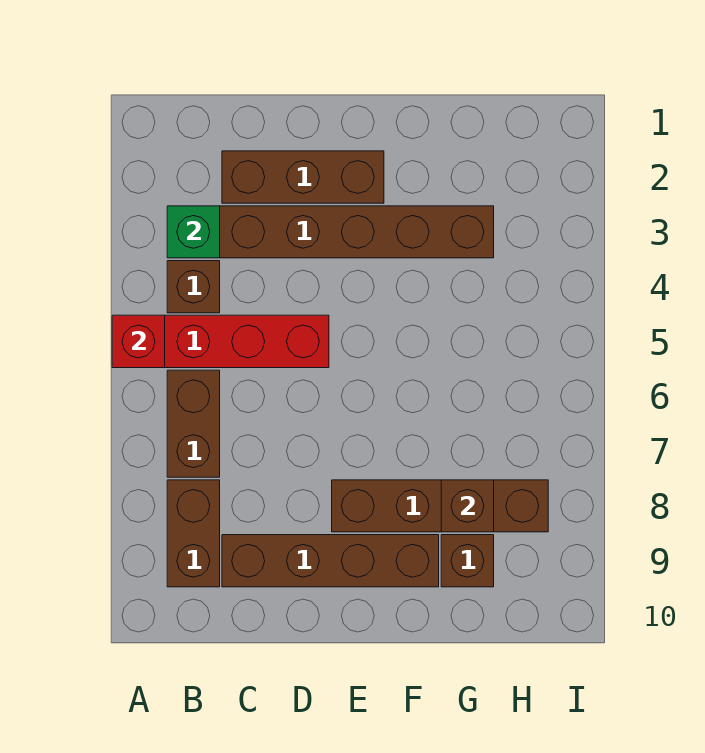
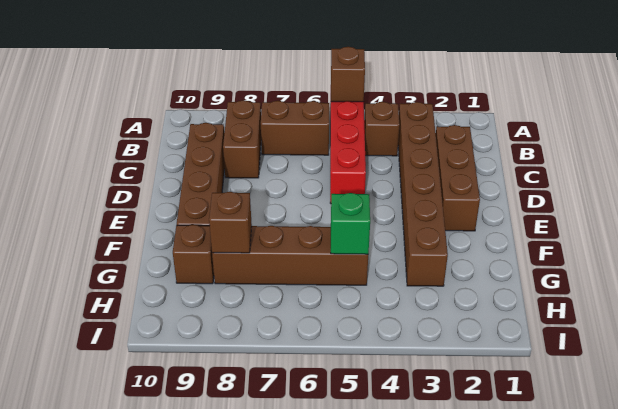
red brick A5 level 2 -> brown brick A5 level 2
green brick B3 level 2 -> green brick G5 level 2
brown brick B8:B9 level 1 -> brown brick B8:C8 level 1
brown brick E8:H8 level 1 -> brown brick G5:G8 level 1

